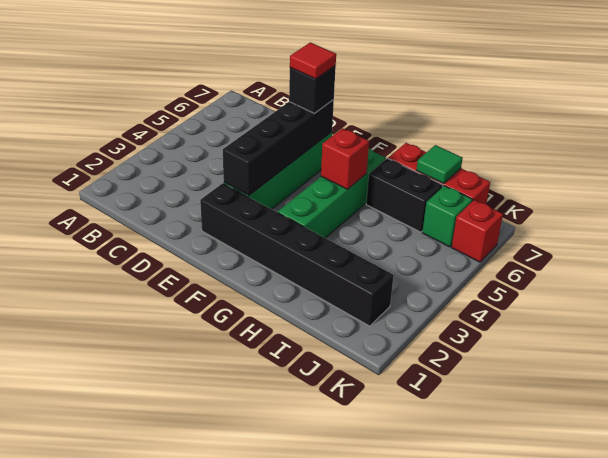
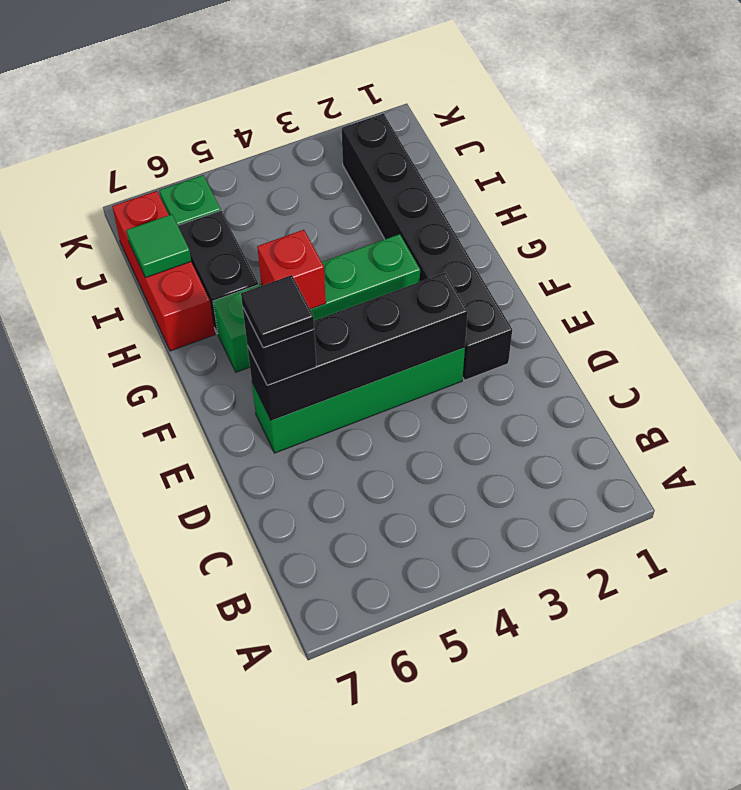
red tile E6 level 4 -> black tile E6 level 4
red brick K6 level 1 -> none

